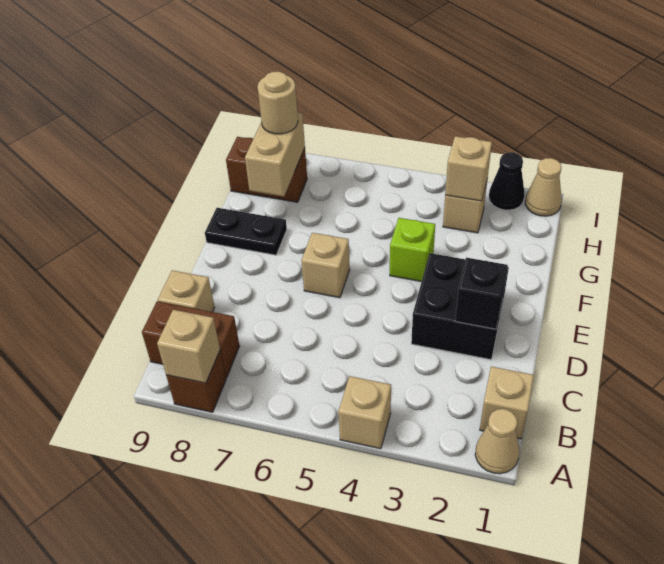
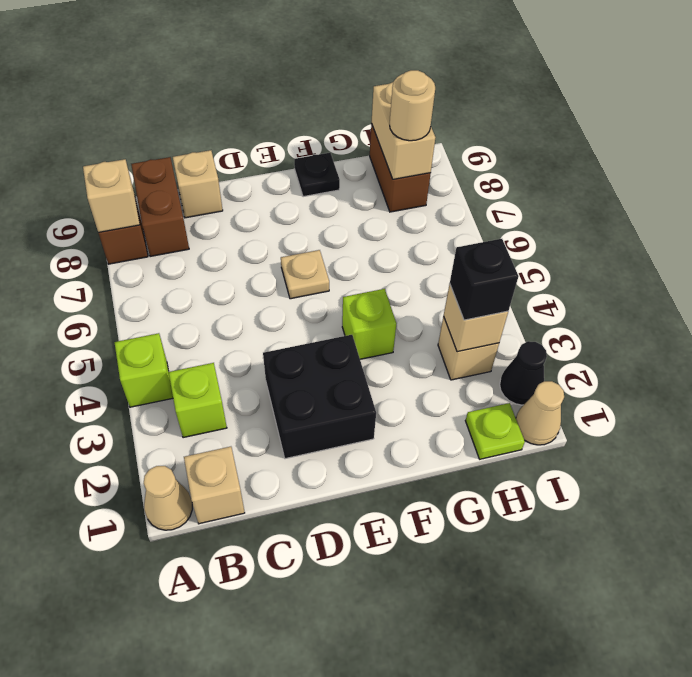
tan brick A4 level 1 -> lime brick A4 level 1
none -> lime brick B3 level 1
black brick D2 level 2 -> black brick H3 level 3
tan brick E6 level 1 -> tan plate E6 level 1
black plate F8:F9 level 1 -> black plate F9 level 1
tan brick G8:H8 level 2 -> tan brick H8:H9 level 2
none -> lime plate H1 level 1

